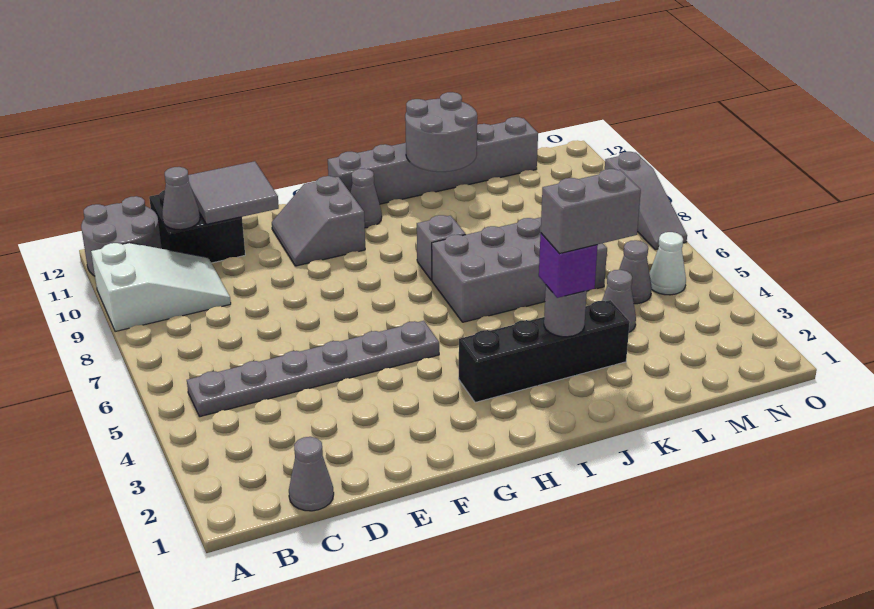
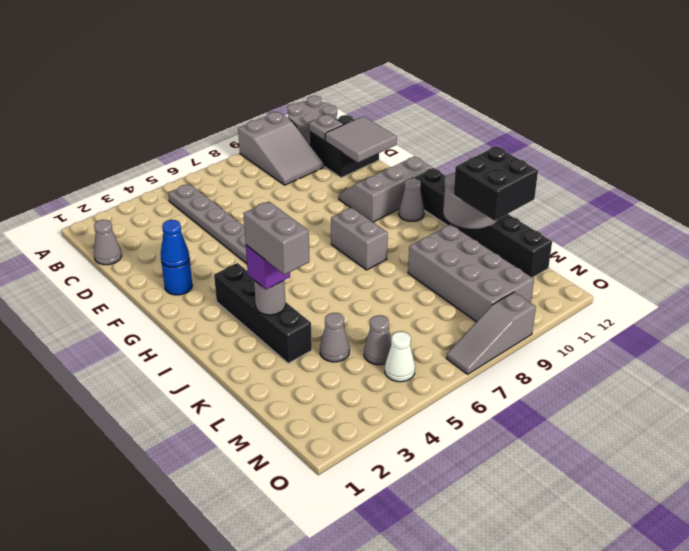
white slope A9:C10 level 1 top A -> grey slope A9:C10 level 1 top A
grey cone C11 level 2 -> grey plate C11 level 2
none -> blue round brick F2 level 1
none -> blue cone F2 level 2
grey slope F10:G11 level 1 top G -> grey slope F10:G12 level 1 top G
grey brick H12:M12 level 1 -> black brick H12:M12 level 1
grey brick I6:L7 level 1 -> grey brick K9:N10 level 1
grey brick I8 level 1 -> grey brick H8:I8 level 1
none -> black brick K11:L12 level 3

